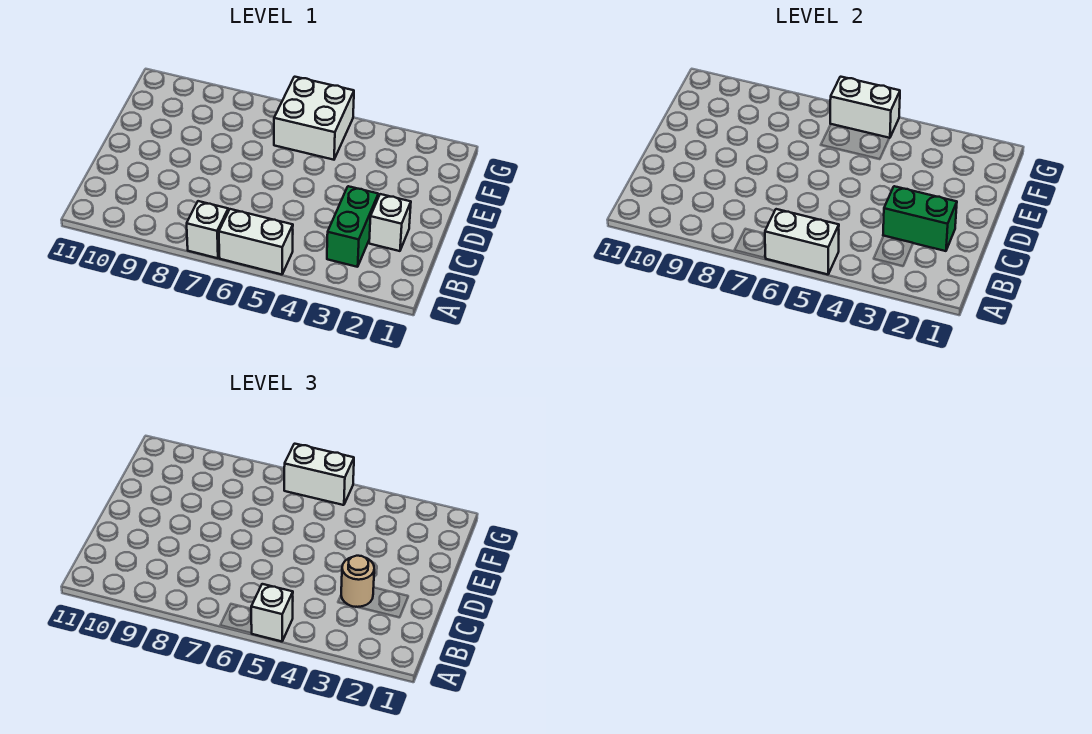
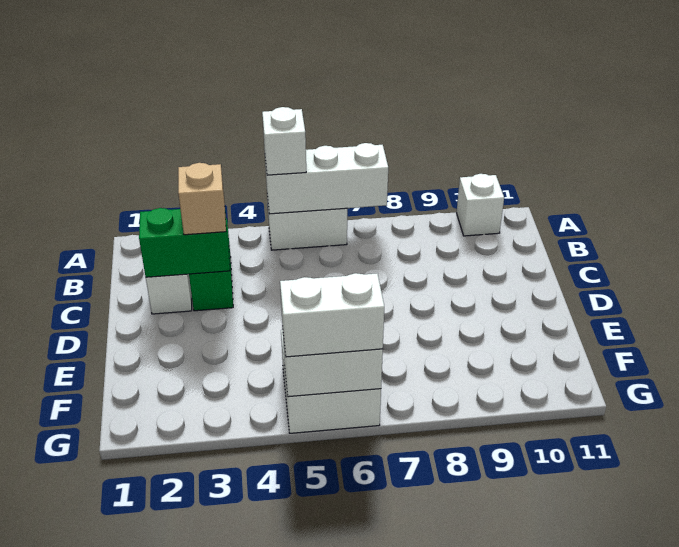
white brick A5:A6 level 2 -> white brick A5:A7 level 2
white brick A7 level 1 -> white brick A10 level 1
tan round brick C3 level 3 -> tan brick C3 level 3

